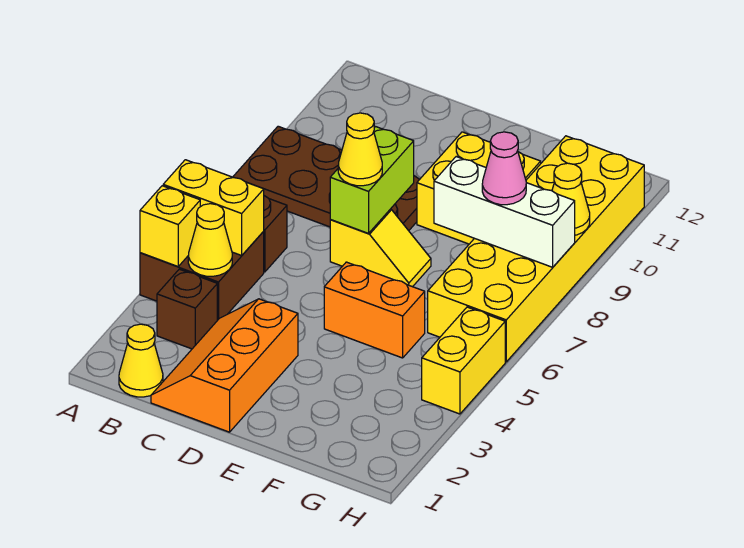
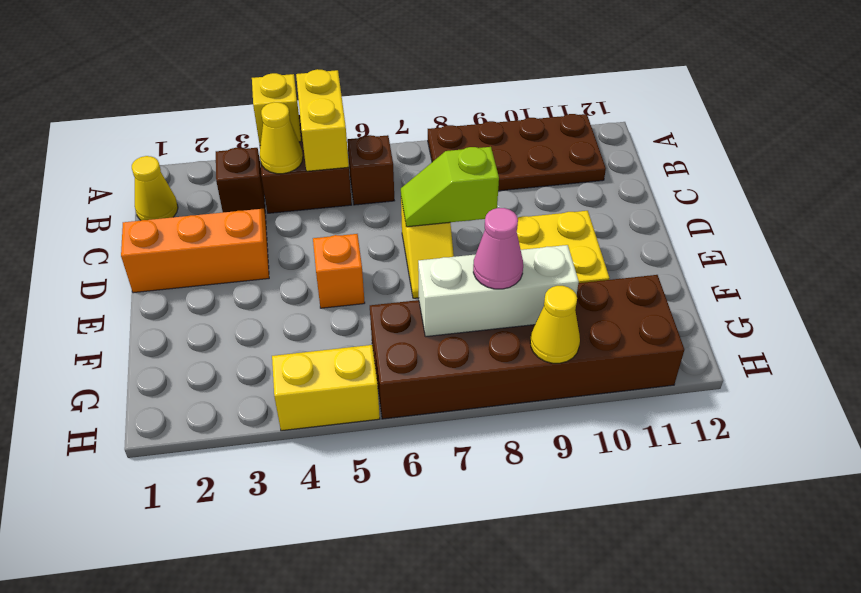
brown plate A8:D9 level 1 -> brown plate A8:B11 level 1
lime brick D7:D8 level 2 -> lime slope D7:D8 level 2 top 8
yellow cone D7 level 3 -> none
orange brick E5:F5 level 1 -> orange brick E5 level 1
white brick F8:H8 level 2 -> white brick G7:G9 level 2
yellow brick G6:H11 level 1 -> brown brick G6:H11 level 1

